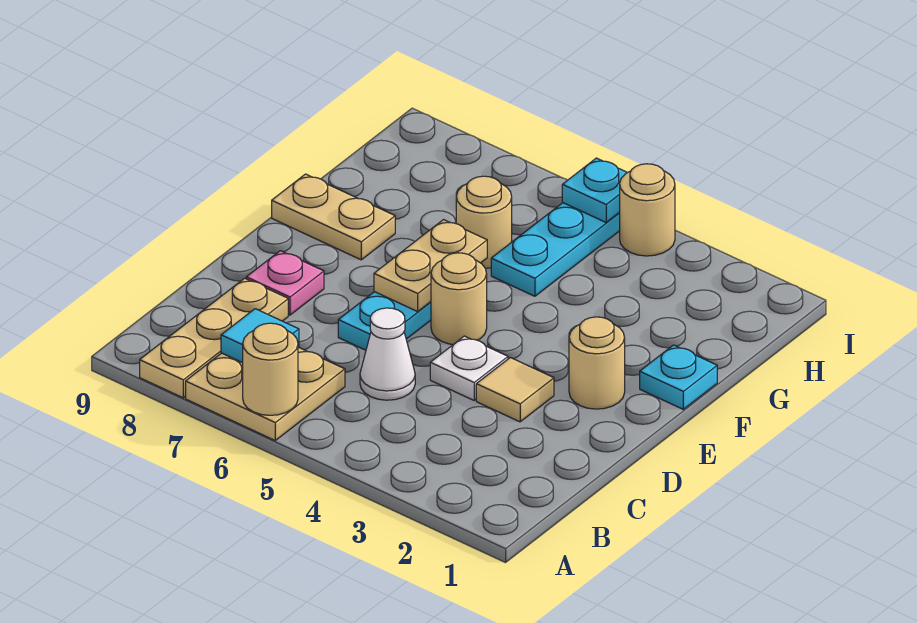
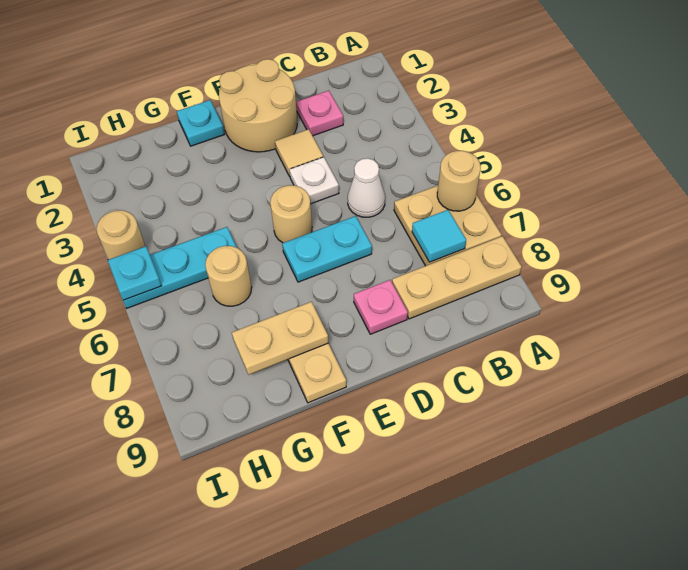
none -> pink plate C2 level 1
tan round brick E2 level 1 -> tan round brick D1:E2 level 1
tan plate E6:F6 level 2 -> tan plate F8:G8 level 2

